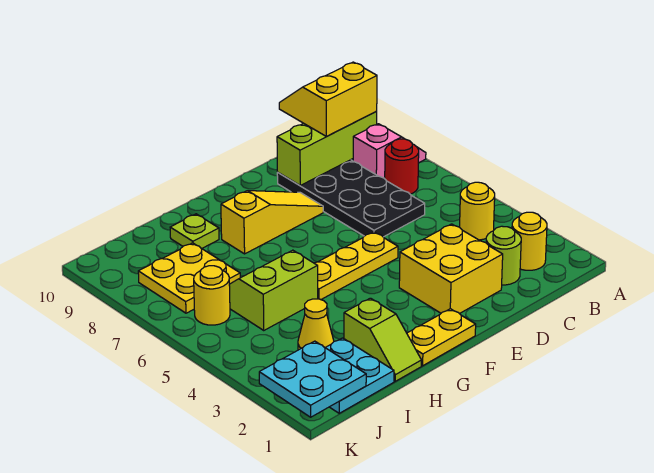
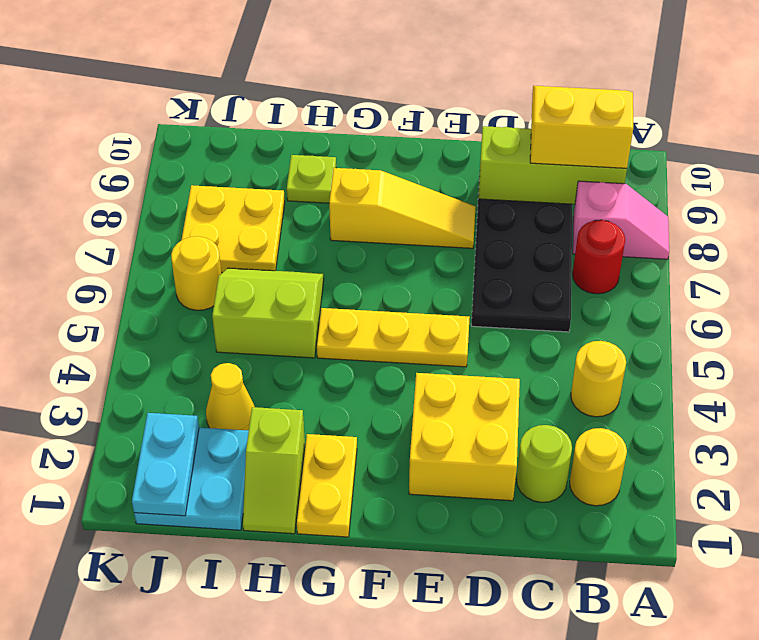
yellow plate F1:G1 level 1 -> yellow plate G1:G2 level 1
cyan plate J1:K2 level 2 -> cyan plate J1:J2 level 2

